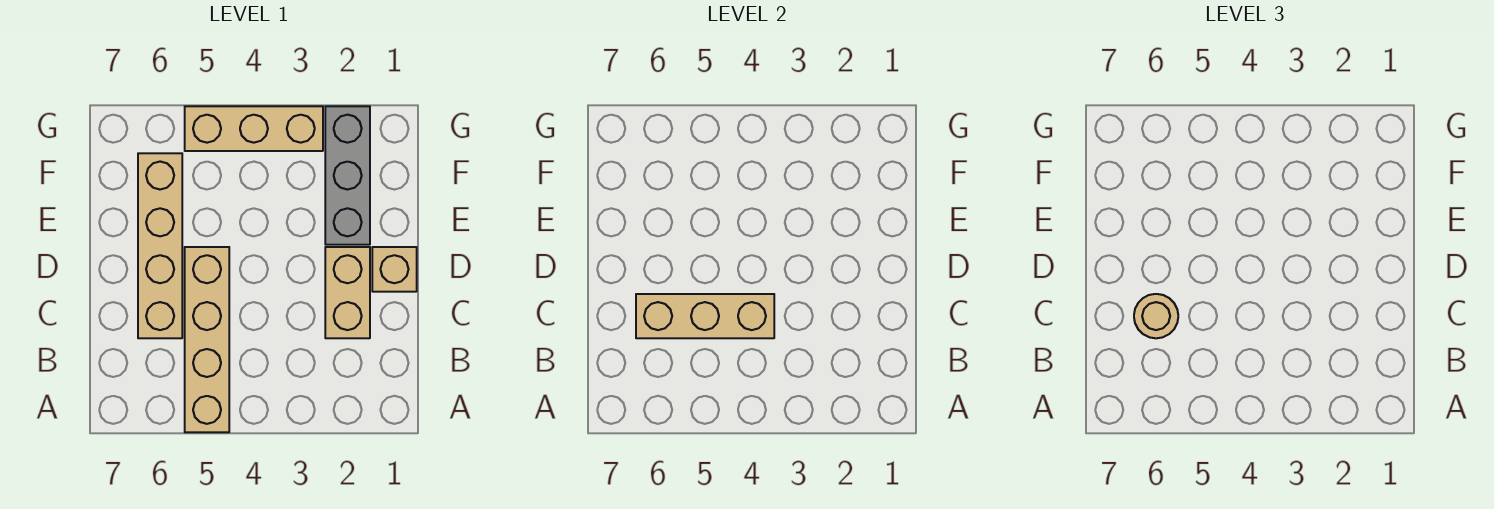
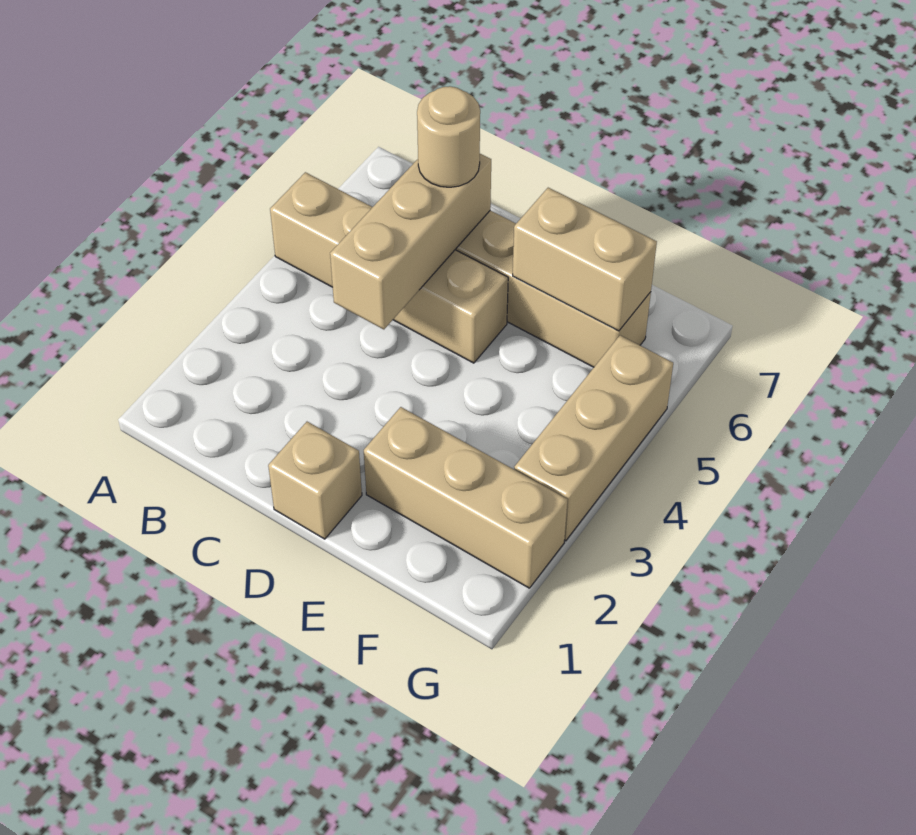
tan brick C2:D2 level 1 -> tan brick E6:F6 level 2
grey brick E2:G2 level 1 -> tan brick E2:G2 level 1

